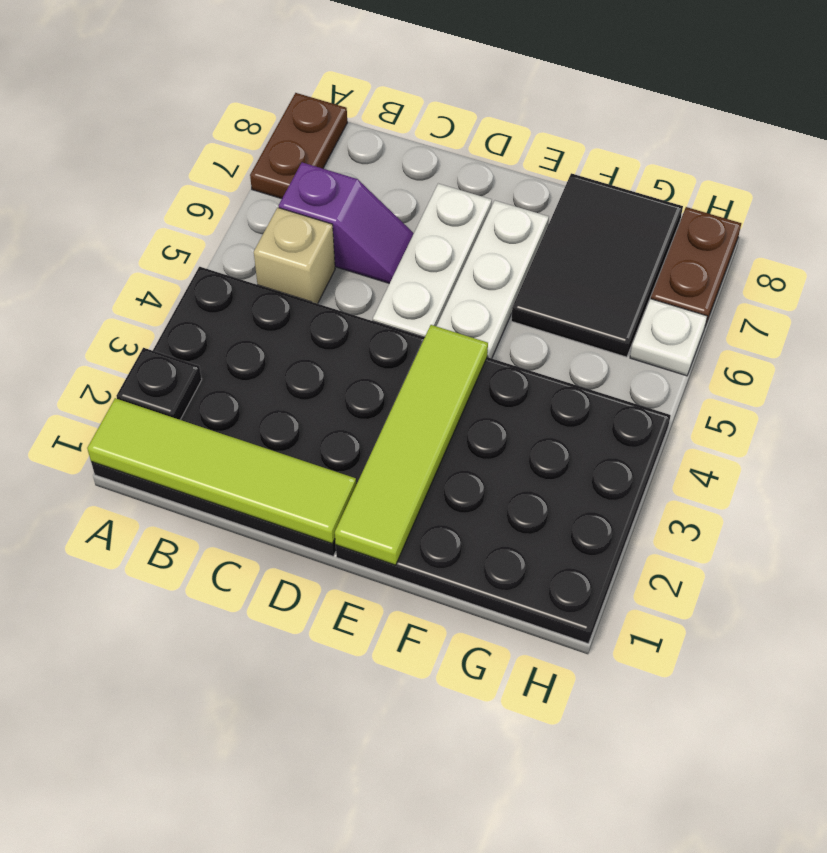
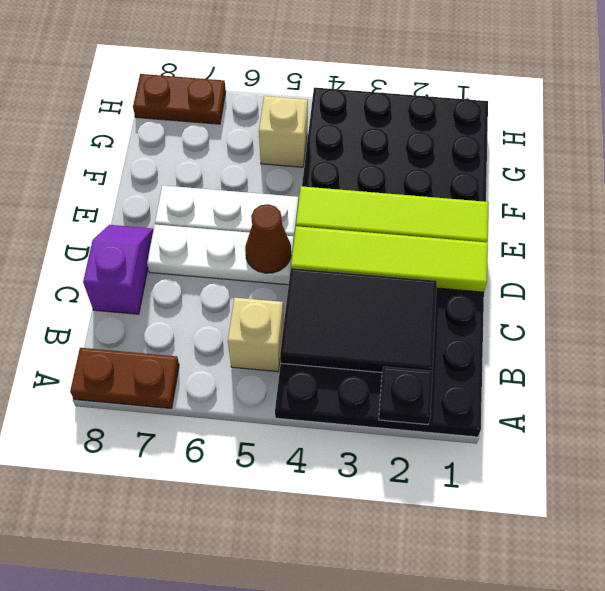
lime tile A1:D1 level 2 -> lime tile D1:D4 level 2
purple slope B6:C6 level 1 top B -> purple slope C8:D8 level 1 top C
none -> brown cone D5 level 2
black tile F6:G8 level 1 -> black tile B2:C4 level 2
none -> tan brick G5 level 1
white plate H6 level 1 -> none

